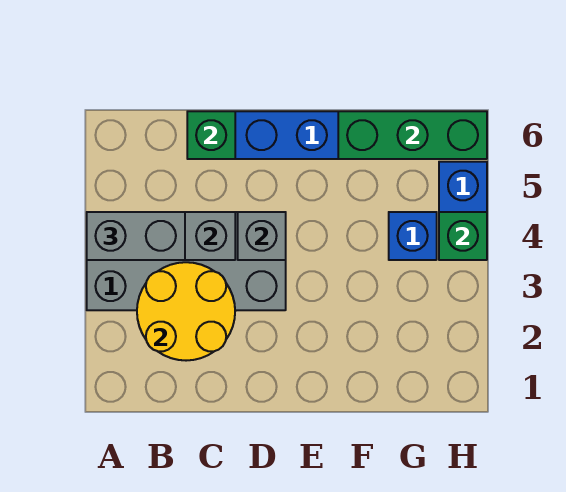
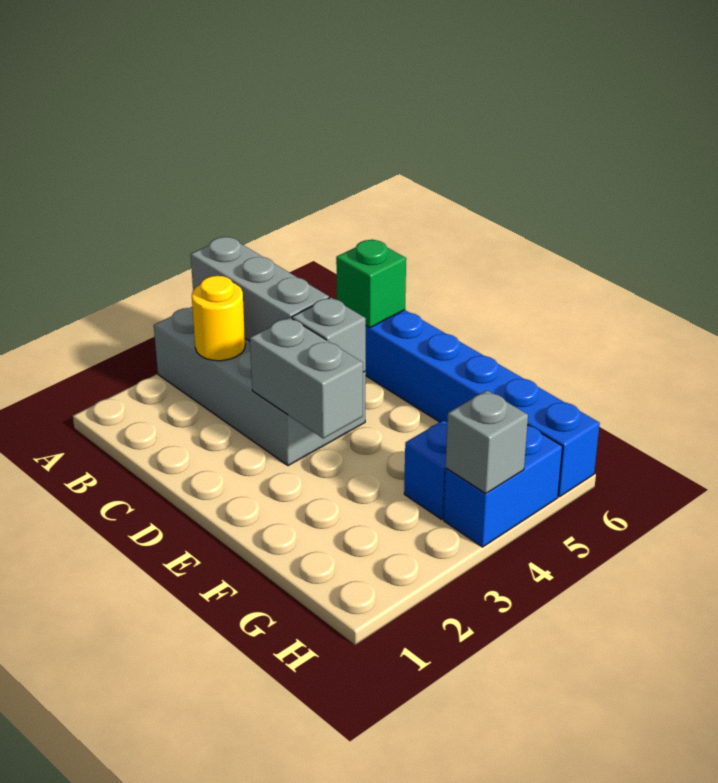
grey brick A4:B4 level 3 -> grey brick D3:E3 level 2
yellow round brick B2:C3 level 2 -> yellow round brick B3 level 2
green brick F6:H6 level 2 -> none
green brick H4 level 2 -> grey brick H4 level 2

